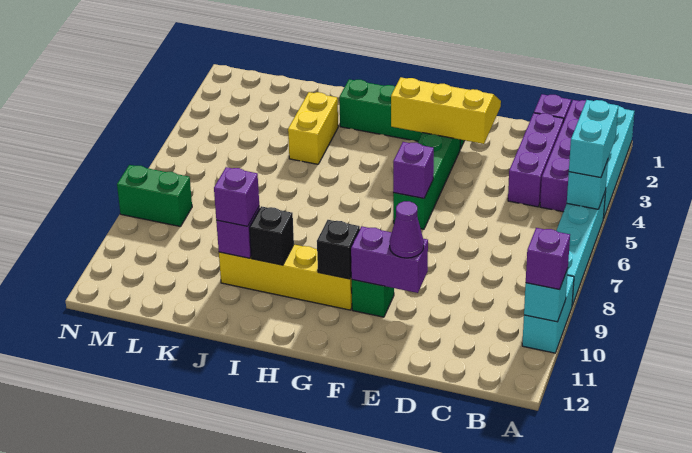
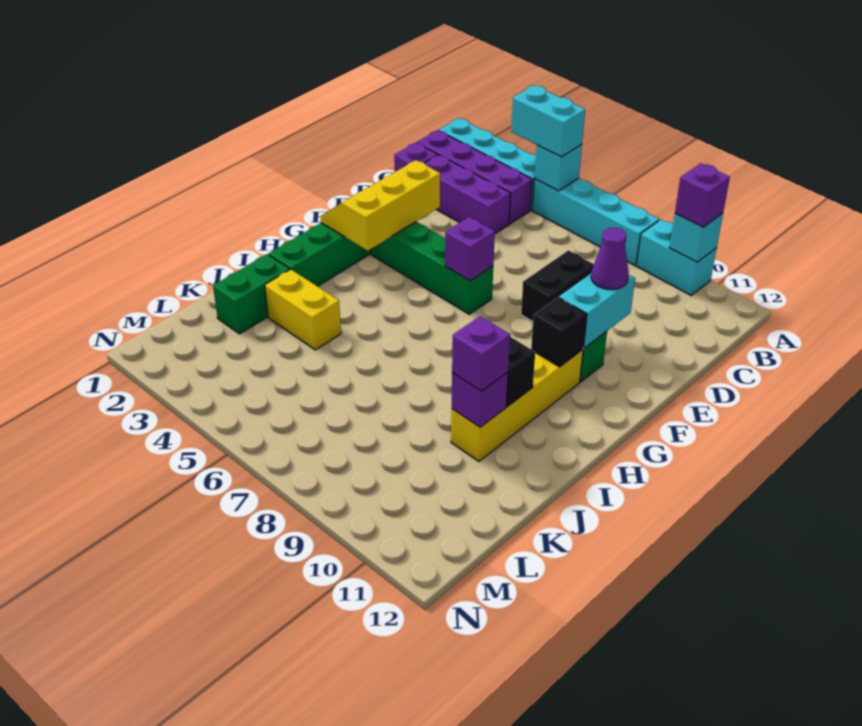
none -> black brick D8:E8 level 1
purple brick E10:F10 level 2 -> cyan brick E10:F10 level 2
green brick M8:N8 level 1 -> green brick J2:K2 level 1

